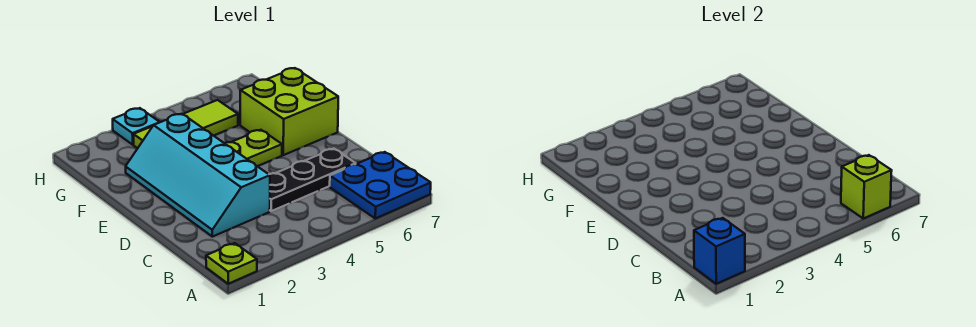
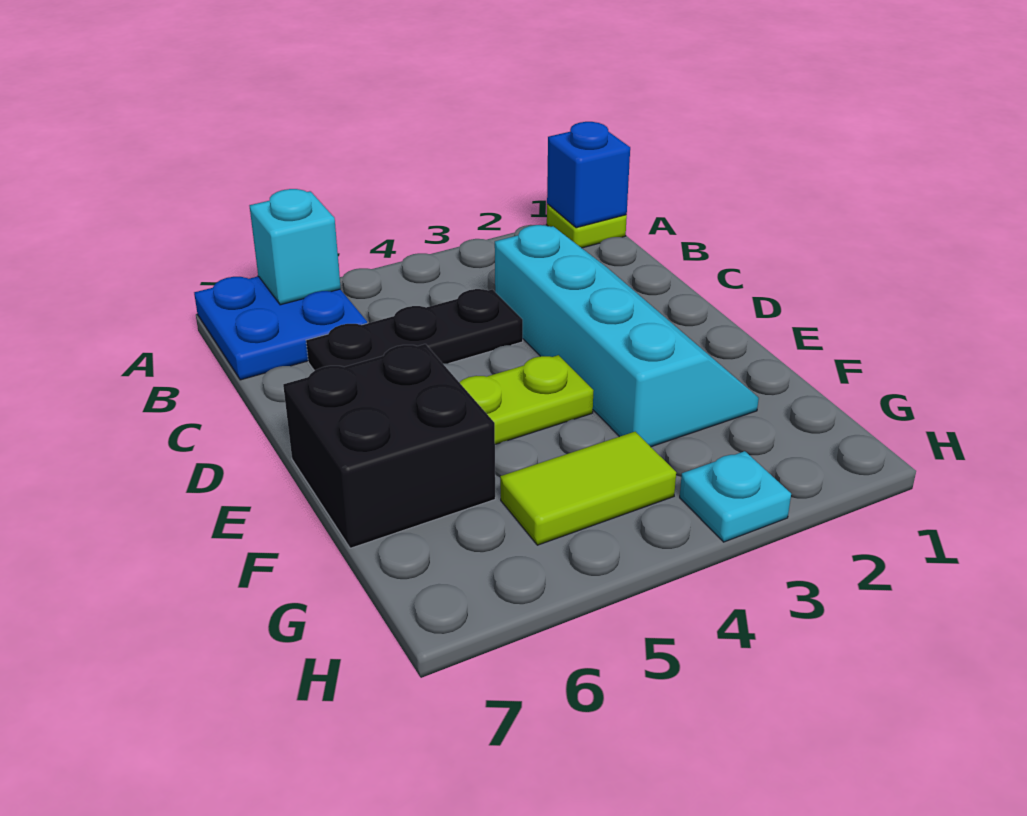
lime brick A6 level 2 -> cyan brick A6 level 2
lime brick E6:F7 level 1 -> black brick E6:F7 level 1
lime tile G3:G5 level 1 -> lime tile G4:G5 level 1

